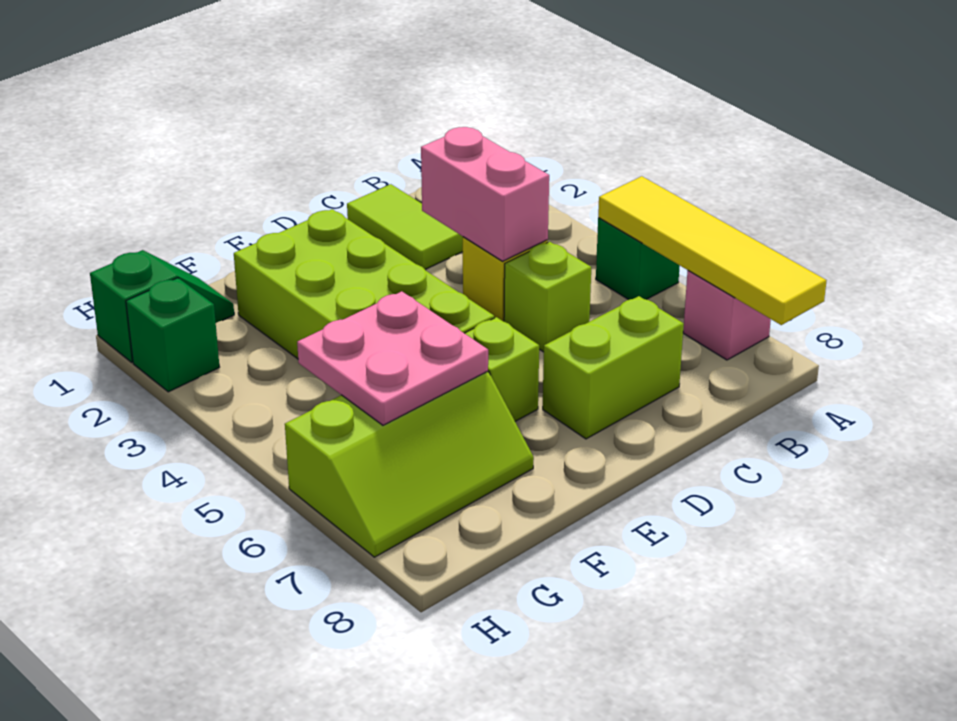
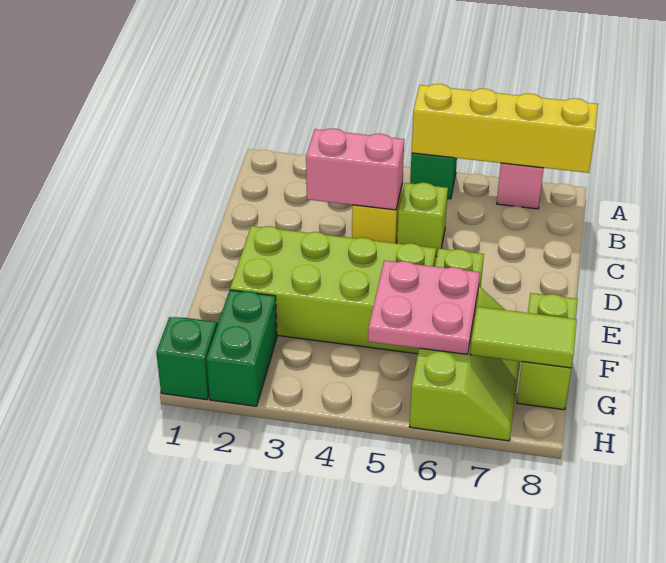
yellow tile A5:A8 level 2 -> yellow brick A5:A8 level 2
lime tile C1:C2 level 1 -> lime tile G7:G8 level 2
lime brick C7:D7 level 1 -> lime brick F8:G8 level 1
green brick H2 level 1 -> green brick G2:H2 level 1

